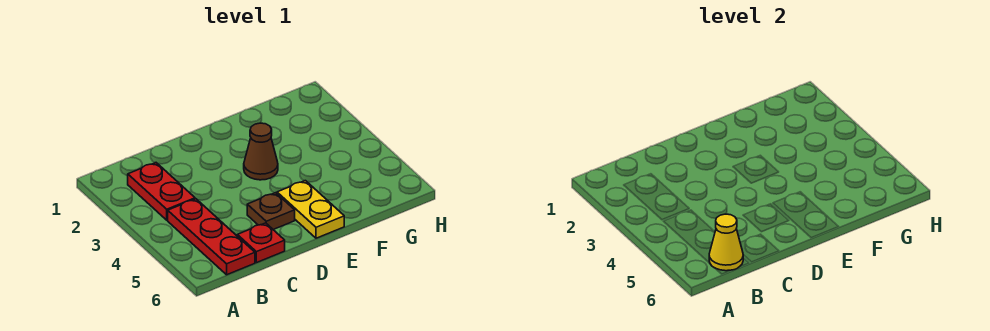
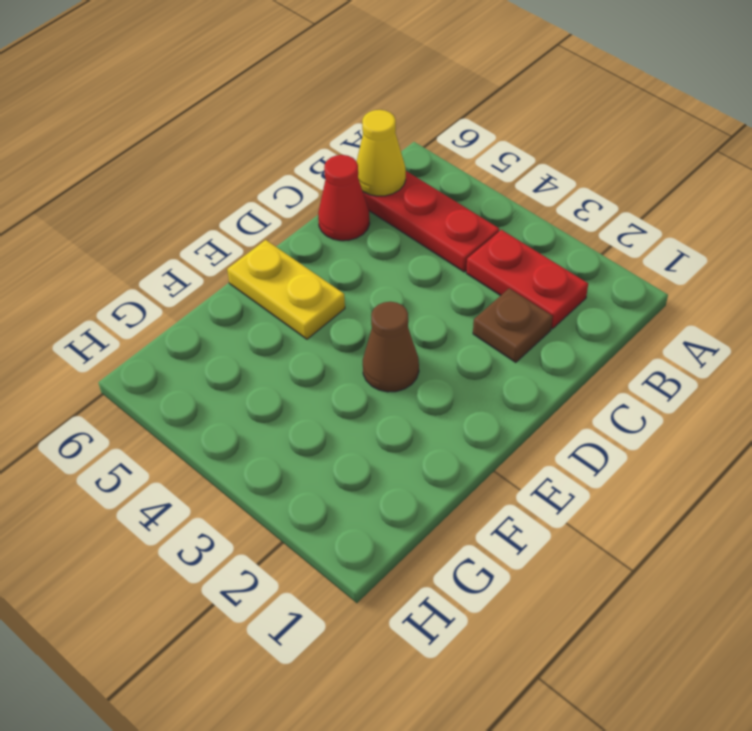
red plate C6 level 1 -> red cone C6 level 1
brown plate D5 level 1 -> brown plate C2 level 1

